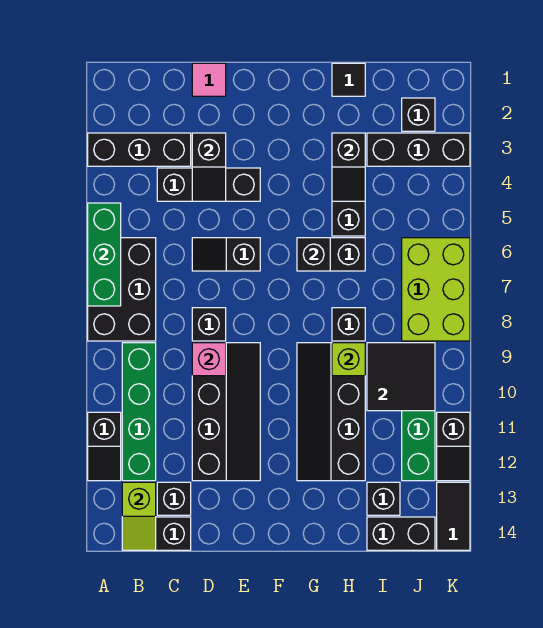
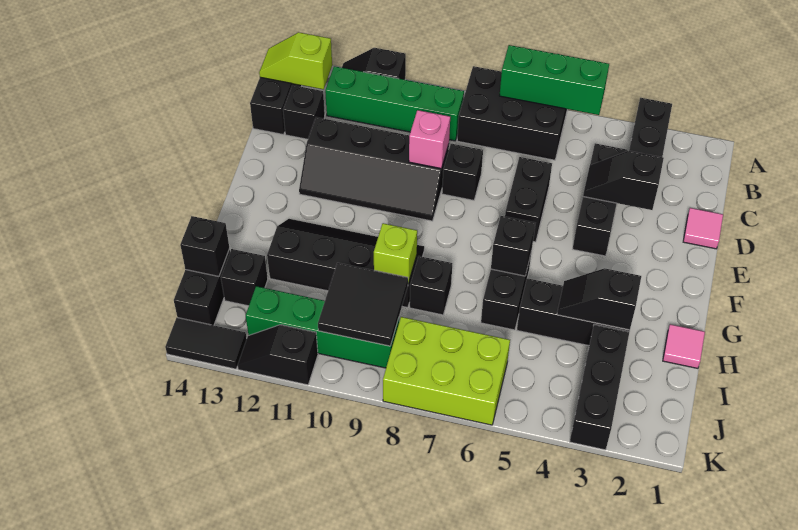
black slope D6:E6 level 1 top E -> black brick D6:E6 level 1
black tile H1 level 1 -> pink tile H1 level 1
black brick J2 level 1 -> black brick I14 level 2

